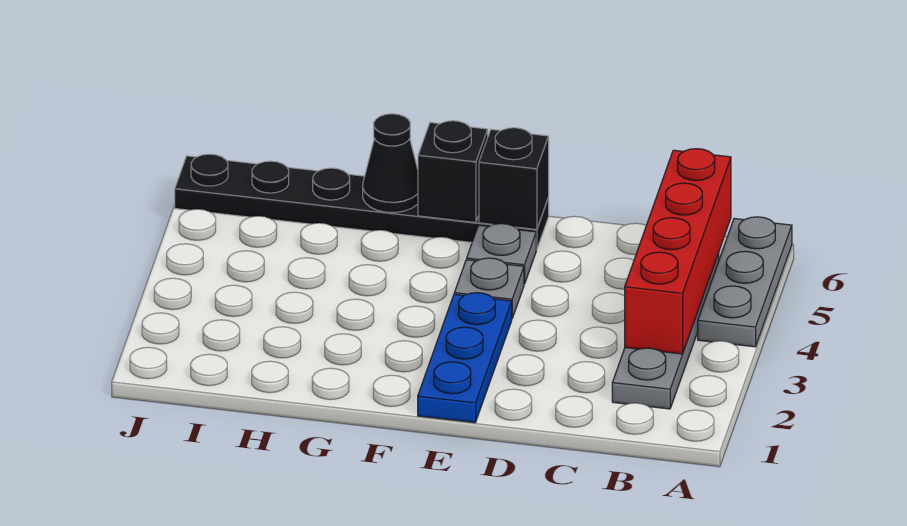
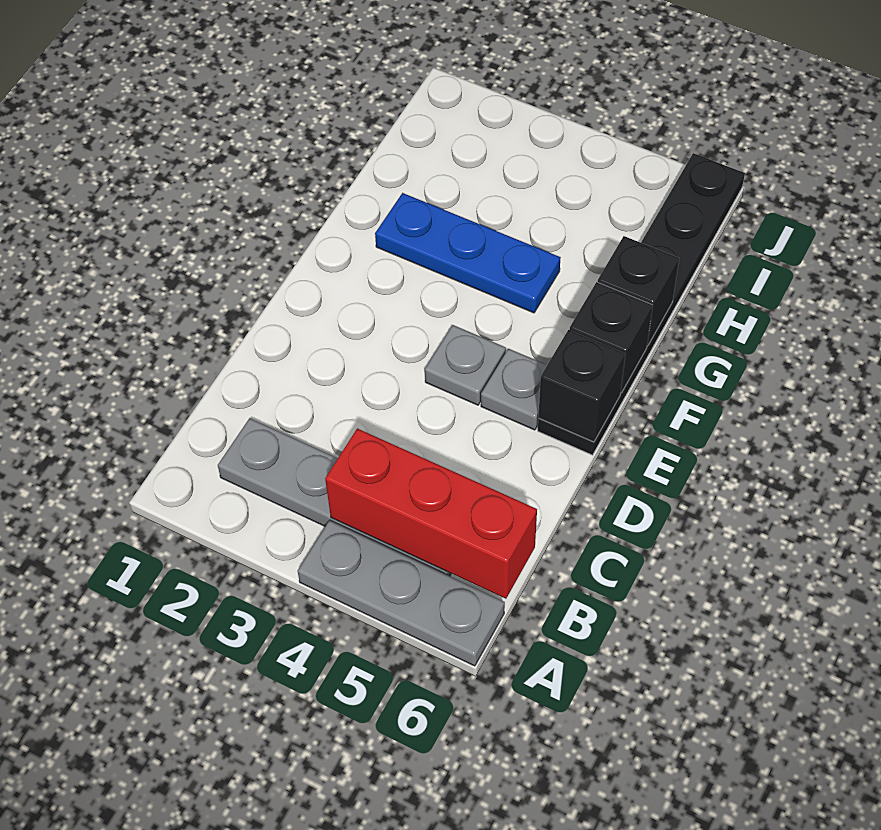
red brick B3:B6 level 2 -> red brick B4:B6 level 2
blue plate E1:E3 level 1 -> blue plate G2:G4 level 1
black cone G6 level 2 -> black brick G6 level 2

